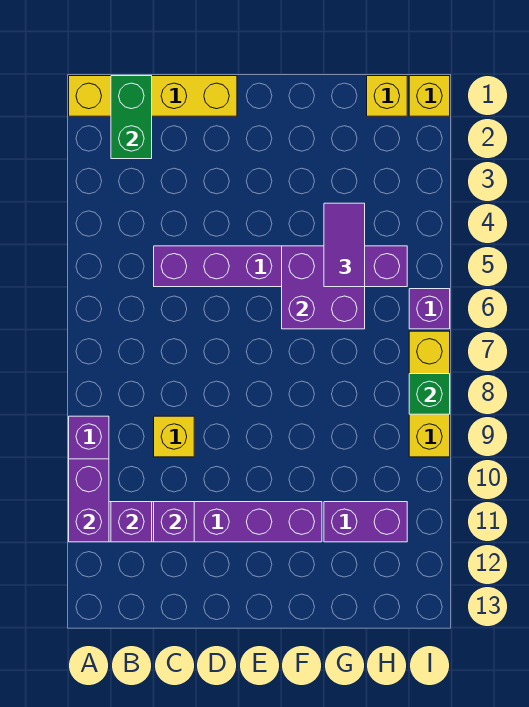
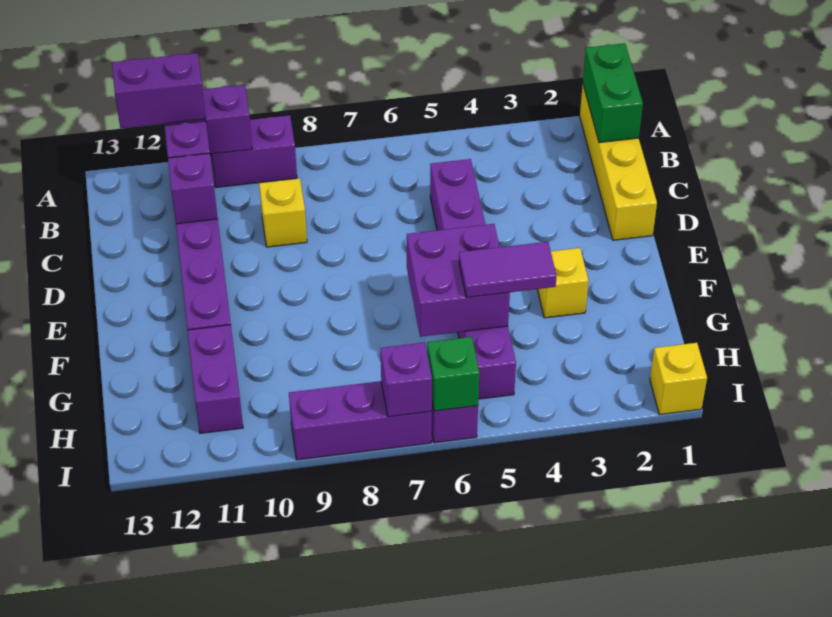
none -> purple brick A11:A12 level 3
green brick B1:B2 level 2 -> green brick A1:B1 level 2
yellow brick H1 level 1 -> yellow brick F3 level 1
yellow brick I7:I9 level 1 -> purple brick I7:I9 level 1
none -> purple brick I7 level 2
green brick I8 level 2 -> green brick I6 level 2

